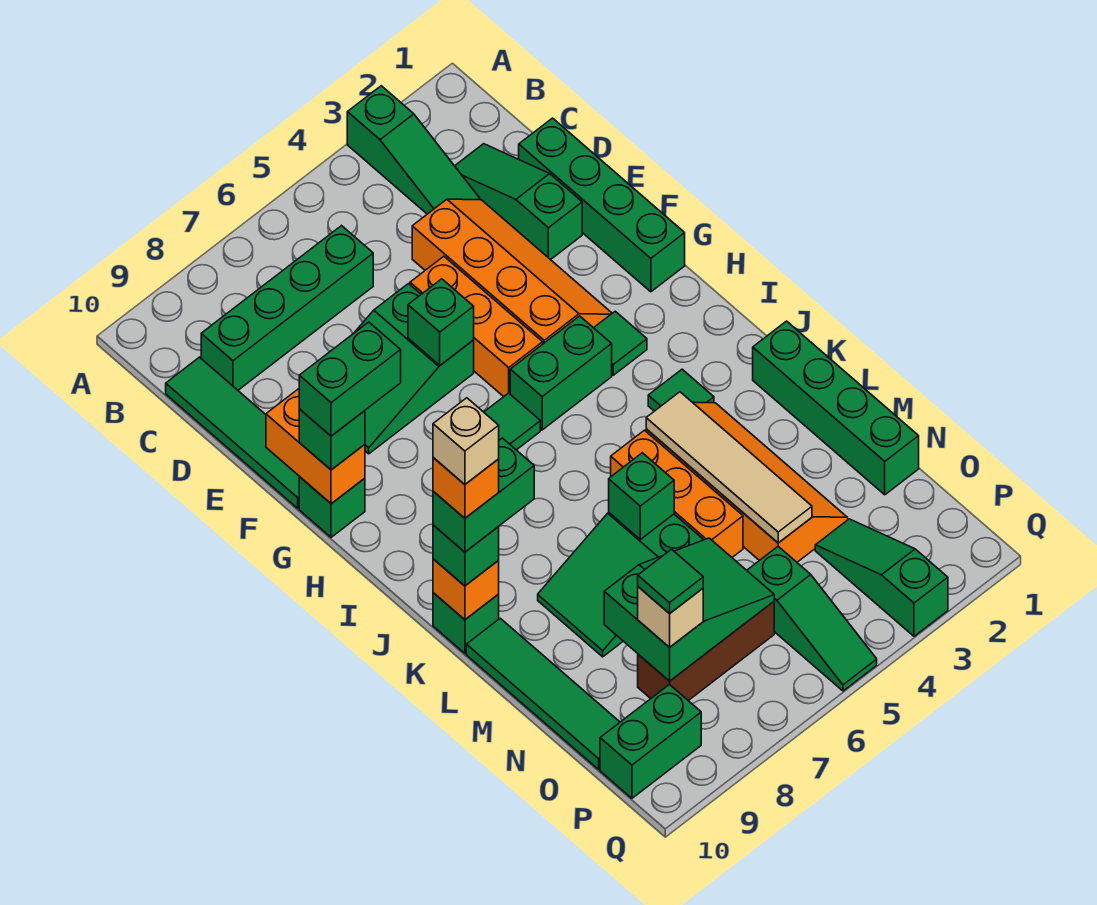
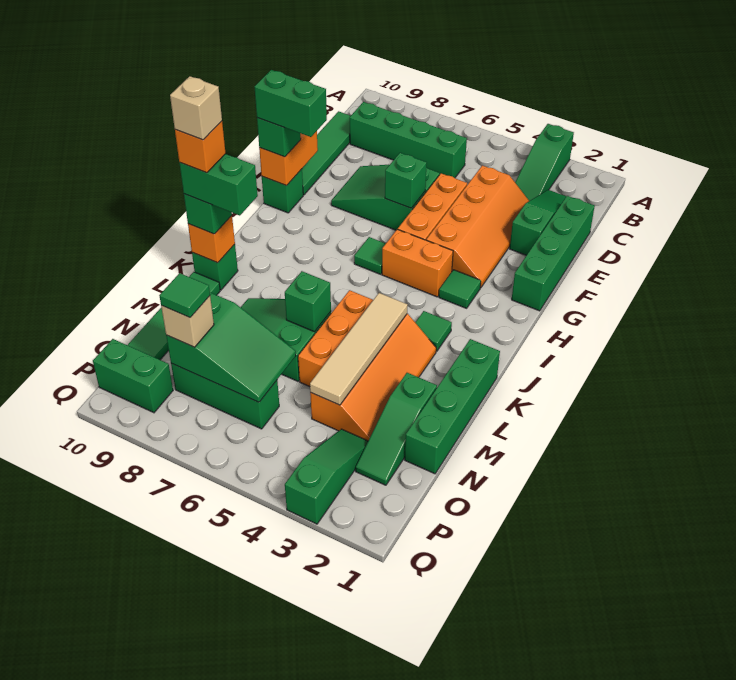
green brick H4:H5 level 1 -> orange brick H4:H5 level 1
green slope O5:Q5 level 1 top O -> green slope M2:O2 level 1 top M
brown brick O6:O8 level 1 -> green brick O6:O8 level 1

